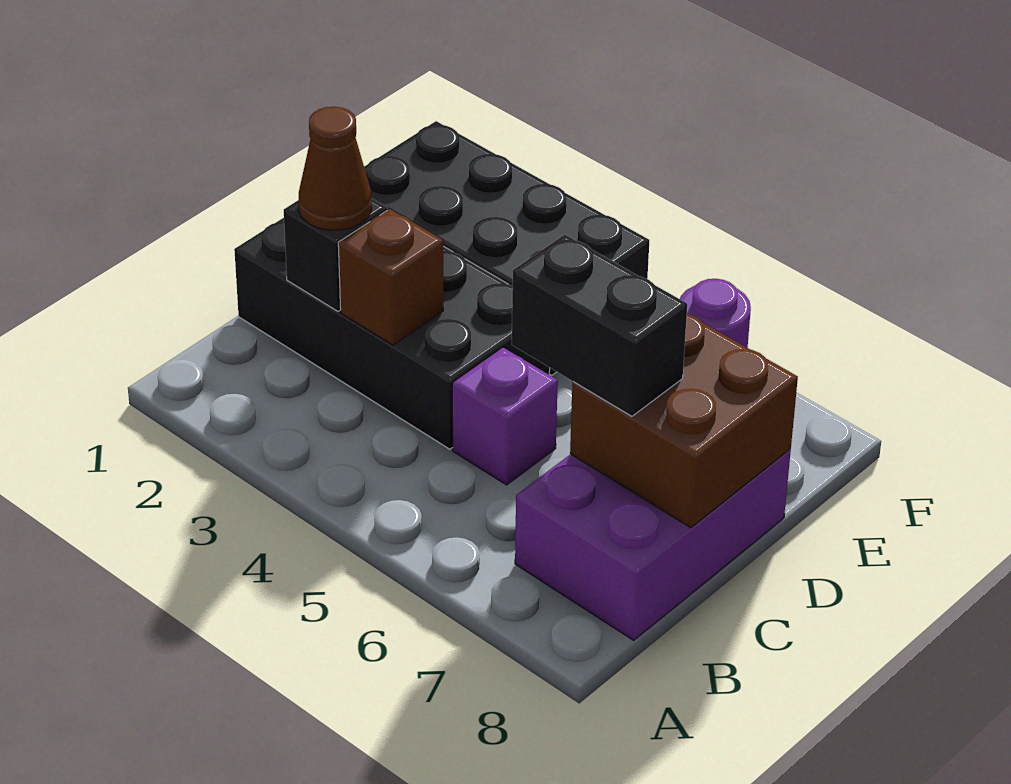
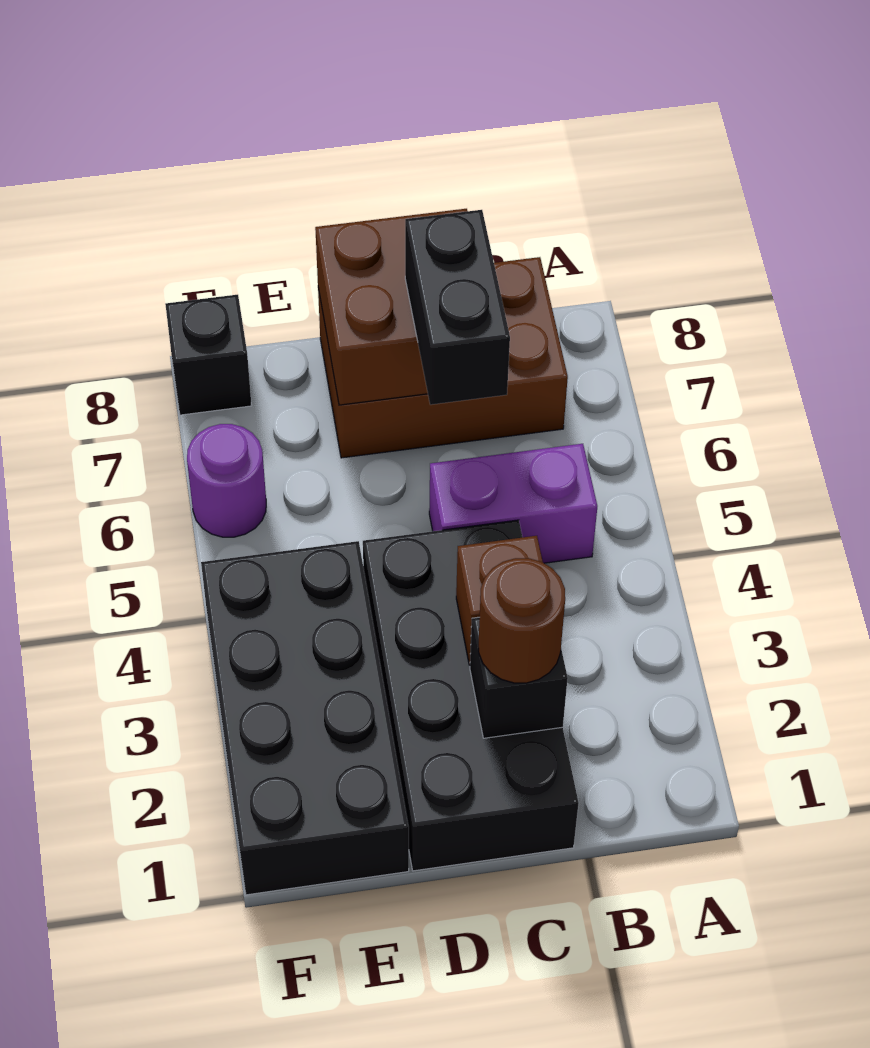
purple brick B7:D8 level 1 -> brown brick B7:D8 level 1
brown cone C2 level 3 -> brown round brick C2 level 3
purple brick C5 level 1 -> purple brick B5:C5 level 1
none -> black brick F8 level 1

